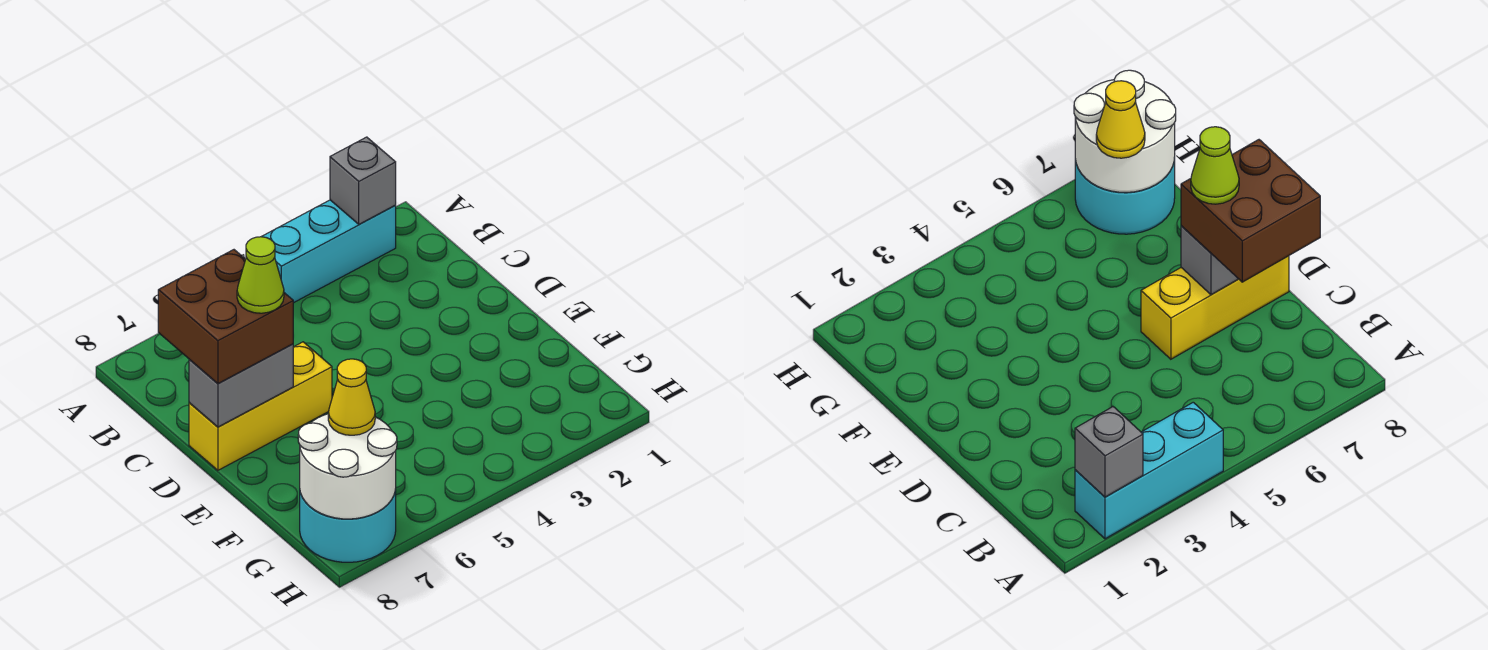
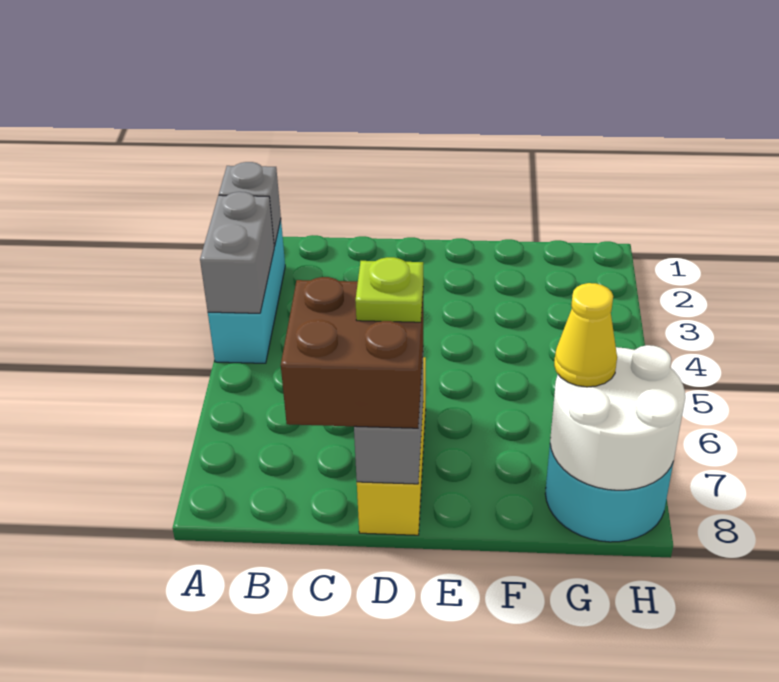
none -> grey brick A3:A4 level 2
lime cone D7 level 4 -> lime plate D7 level 4

